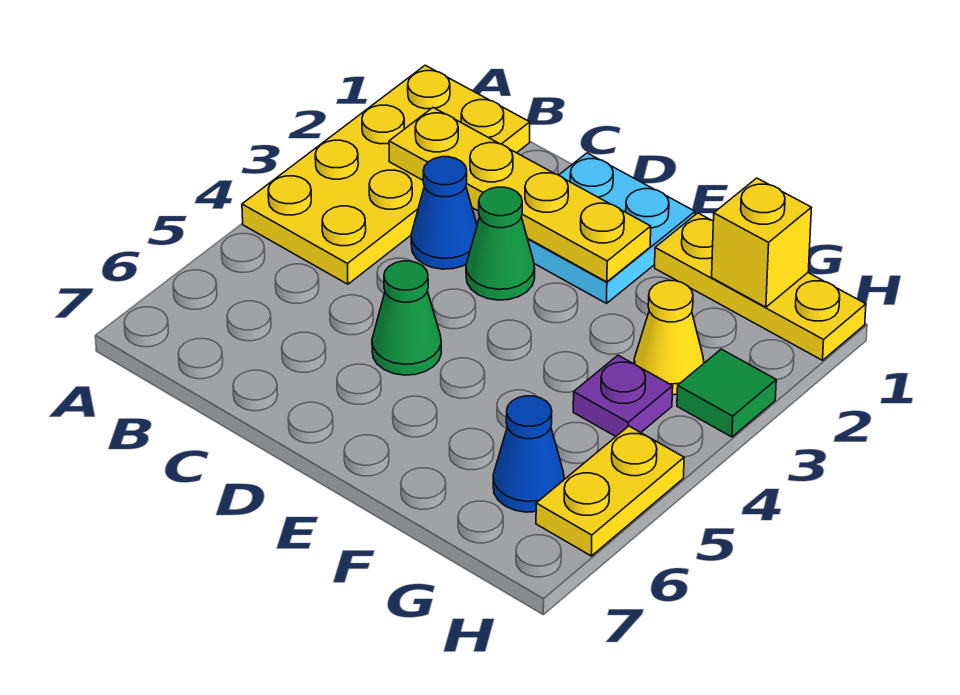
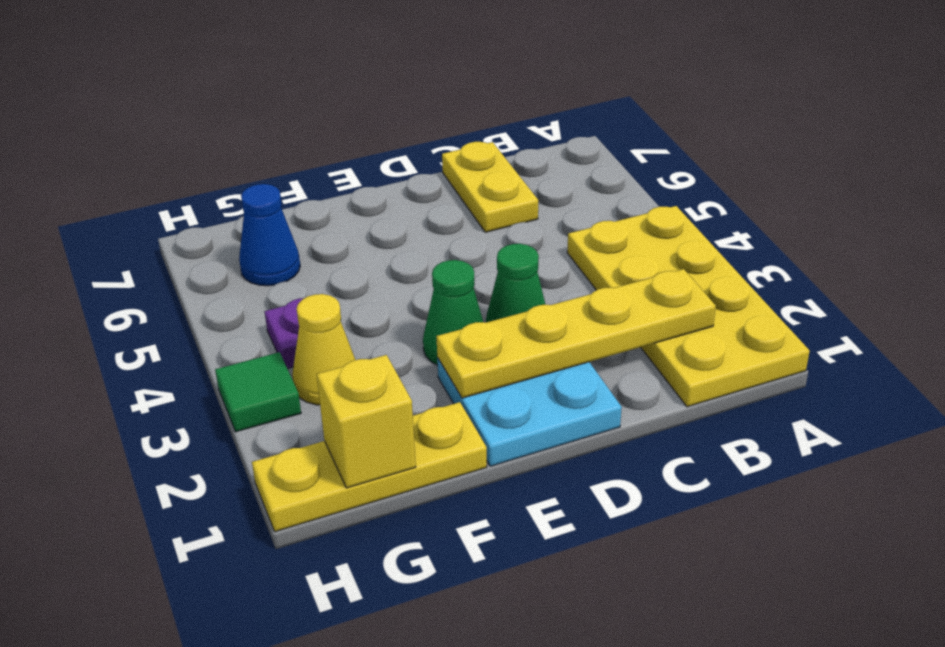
blue cone C3 level 1 -> none
green cone D5 level 1 -> green cone E3 level 1
yellow plate H5:H6 level 1 -> yellow plate C6:C7 level 1

